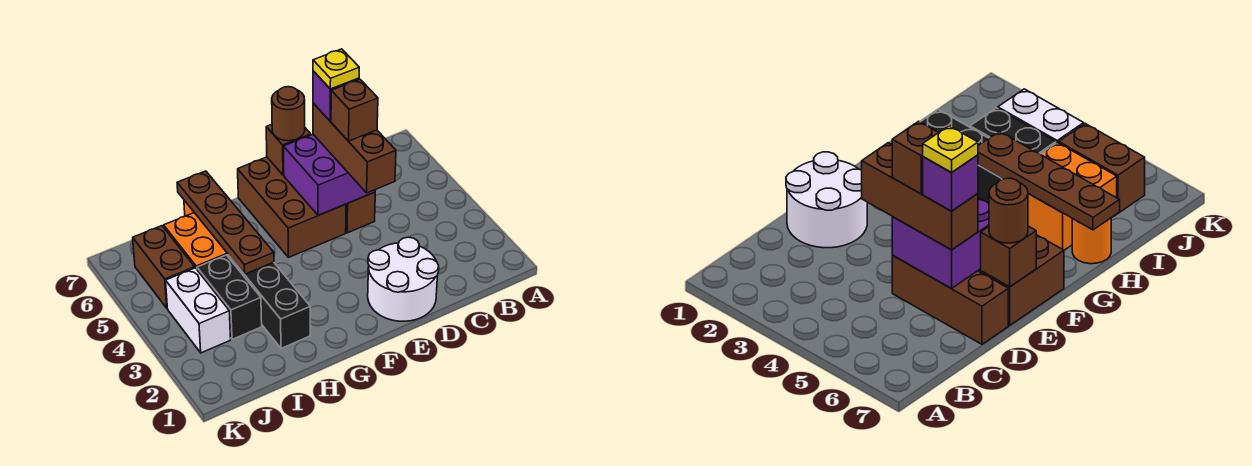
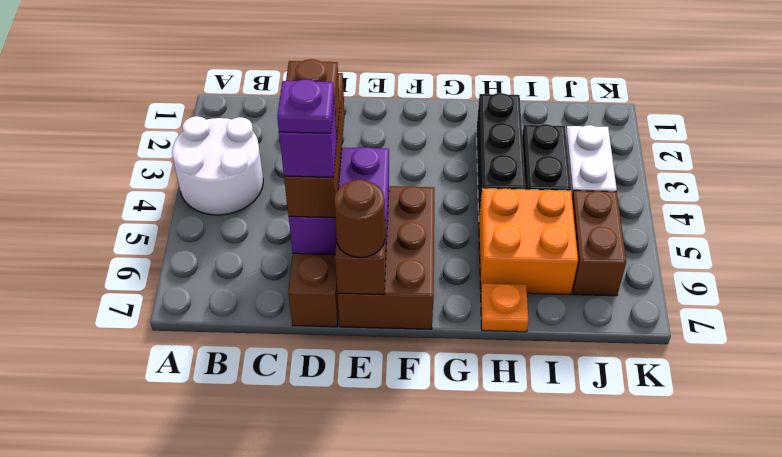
white round brick D1:E2 level 1 -> white round brick A3:B4 level 1
yellow plate D6 level 5 -> purple plate D6 level 5
brown plate H4:H7 level 2 -> none
orange round brick H7 level 1 -> orange plate H7 level 1

